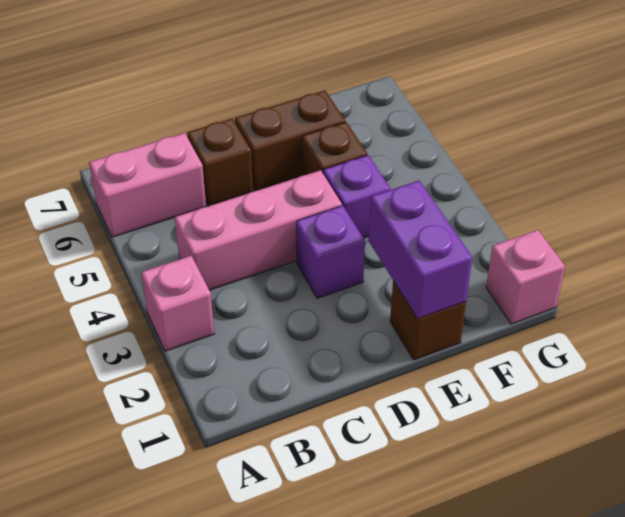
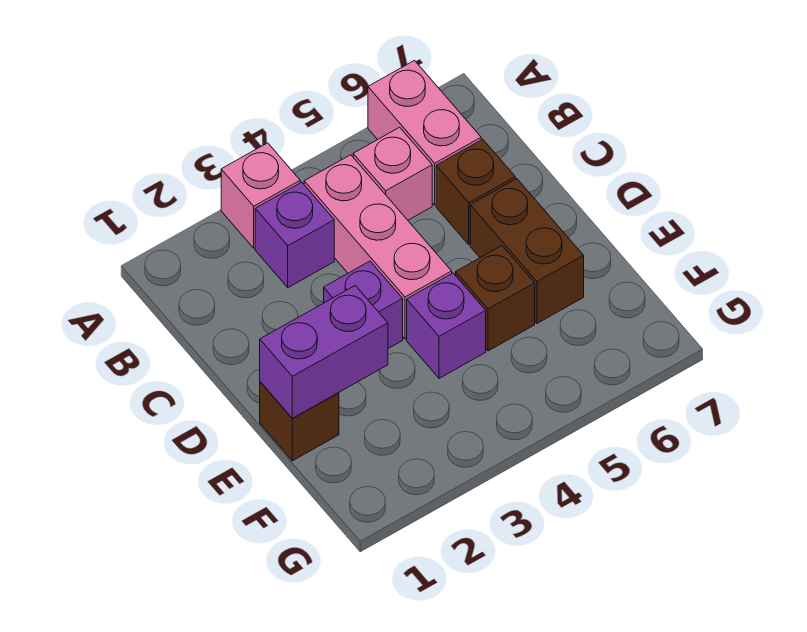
none -> purple brick B3 level 1
pink brick G1 level 1 -> pink brick B5 level 1

